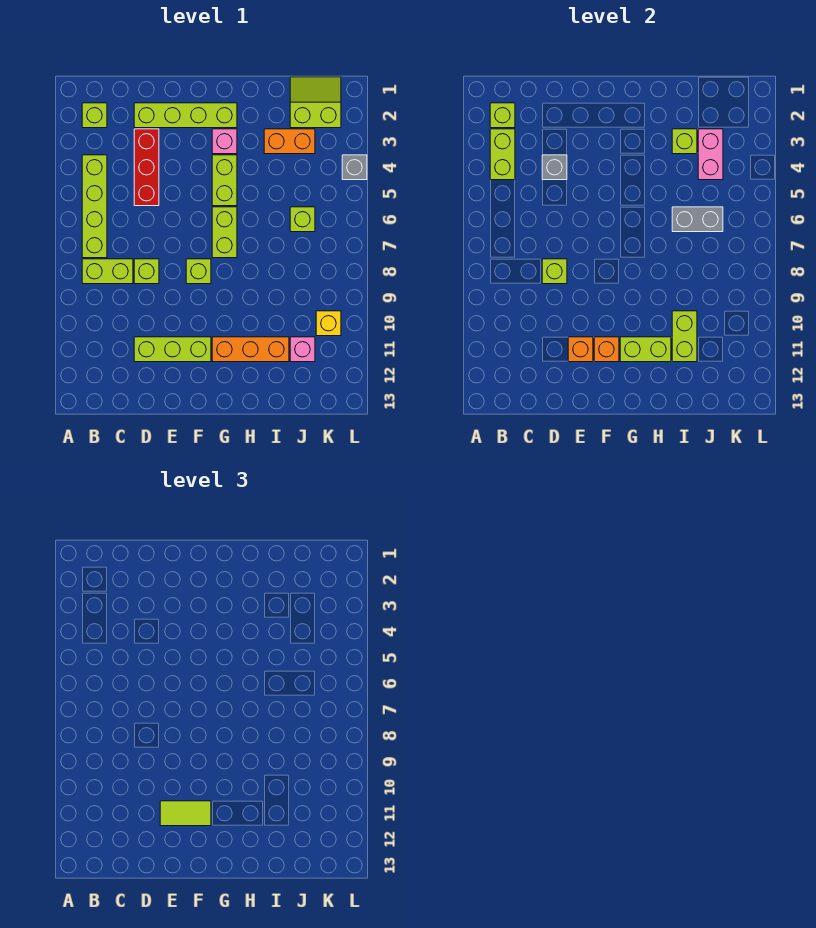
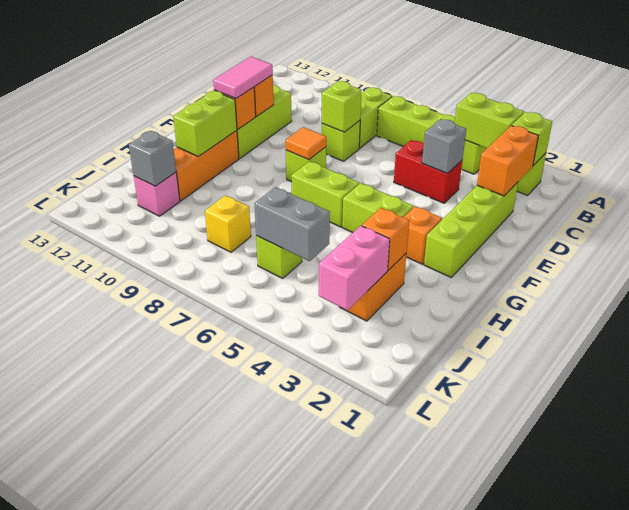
none -> orange brick C2:D2 level 2
red brick D3:D5 level 1 -> red brick D4:D5 level 1
lime tile E11:F11 level 3 -> pink tile E11:F11 level 3
none -> orange tile F8 level 2
pink brick G3 level 1 -> orange brick G3 level 1
lime brick I3 level 2 -> orange brick I3 level 2
grey brick I6:J6 level 2 -> grey brick J5:J6 level 2
lime brick I10:I11 level 2 -> none
lime slope J1:K2 level 1 top 2 -> none
pink brick J3:J4 level 2 -> pink brick J3:K3 level 2
yellow brick K10 level 1 -> yellow brick J8 level 1
grey brick L4 level 1 -> grey brick J11 level 2

